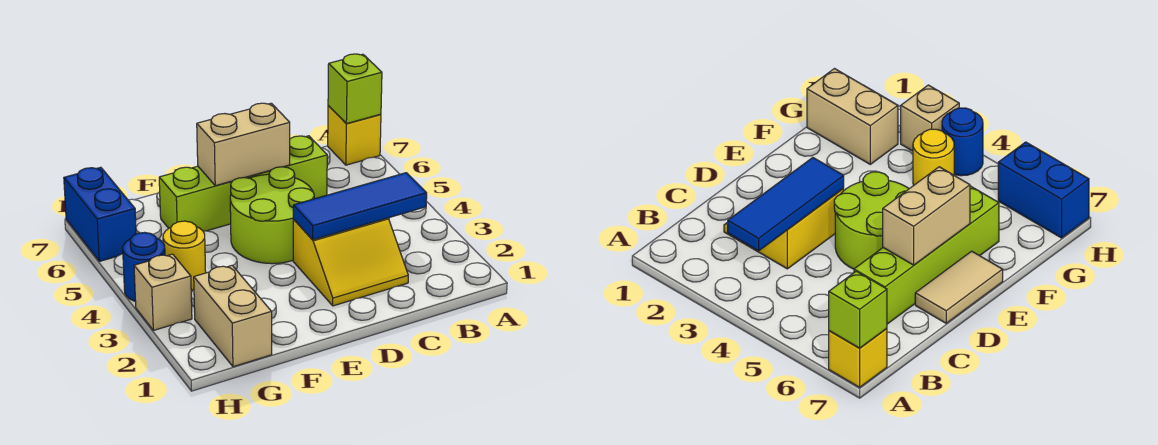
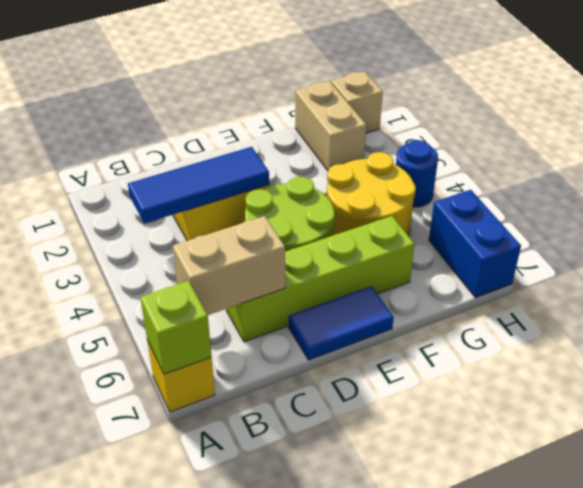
tan brick D6:E6 level 2 -> tan brick B6:C6 level 2
tan tile D7:E7 level 1 -> blue tile D7:E7 level 1
yellow round brick G4 level 1 -> yellow round brick F4:G5 level 1
tan brick H3 level 1 -> tan brick H1 level 1

